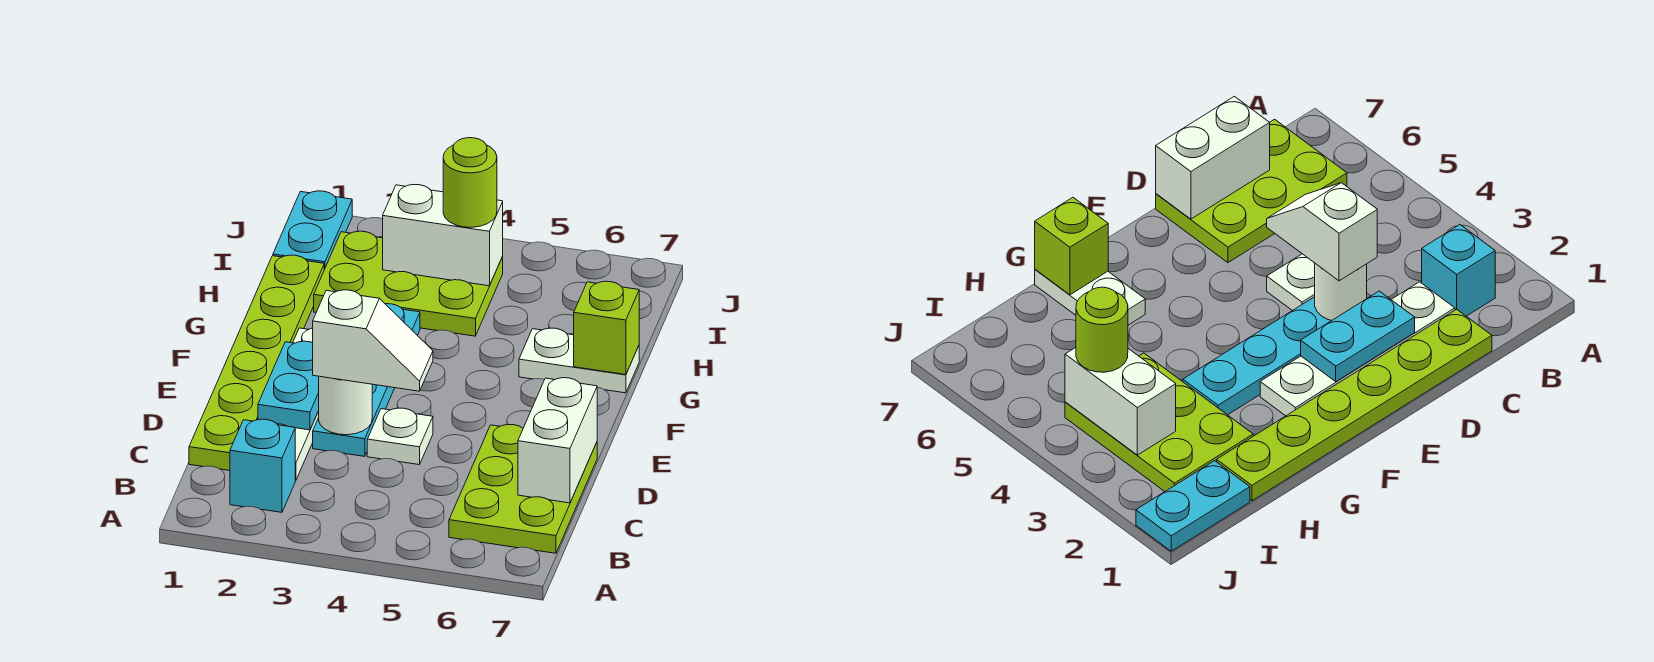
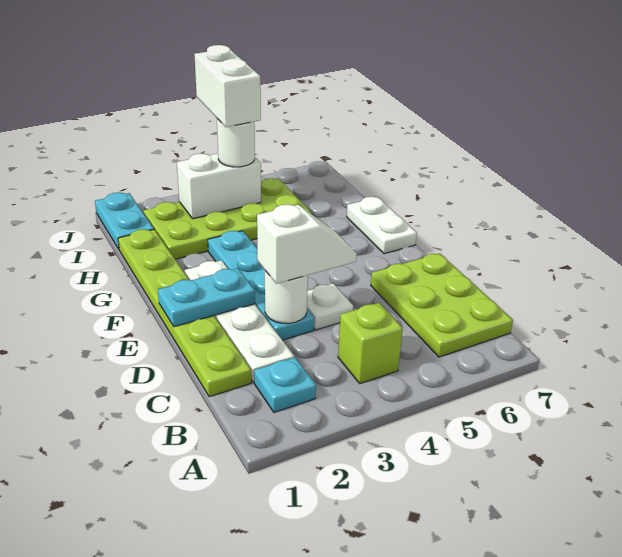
cyan brick B2 level 1 -> cyan plate B2 level 1
white brick C7:D7 level 2 -> white brick I4:J4 level 4
cyan plate D2:E2 level 2 -> cyan plate E1:E2 level 2
white plate G6:G7 level 1 -> white plate F7:G7 level 1
lime brick G7 level 2 -> lime brick B4 level 1
lime plate H2:I4 level 1 -> lime plate H2:I5 level 1
lime round brick I4 level 3 -> white round brick I4 level 3

